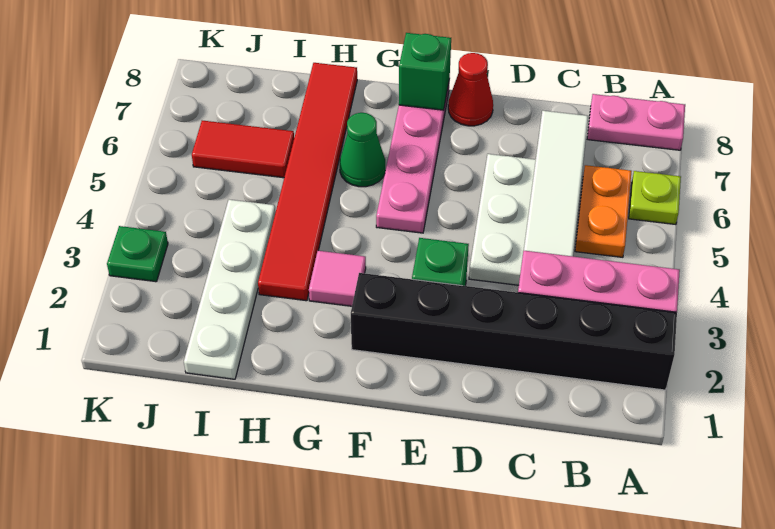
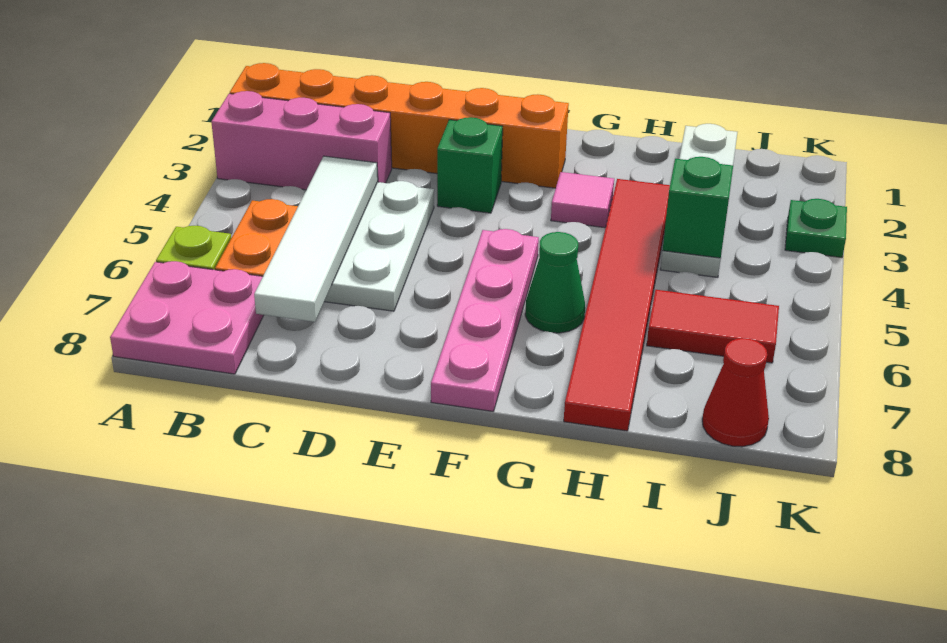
black brick A2:F2 level 1 -> orange brick A2:F2 level 1
pink plate A8:B8 level 1 -> pink plate A7:B8 level 1
red cone E8 level 1 -> red cone J8 level 1
green brick F8 level 2 -> green brick I4 level 2

